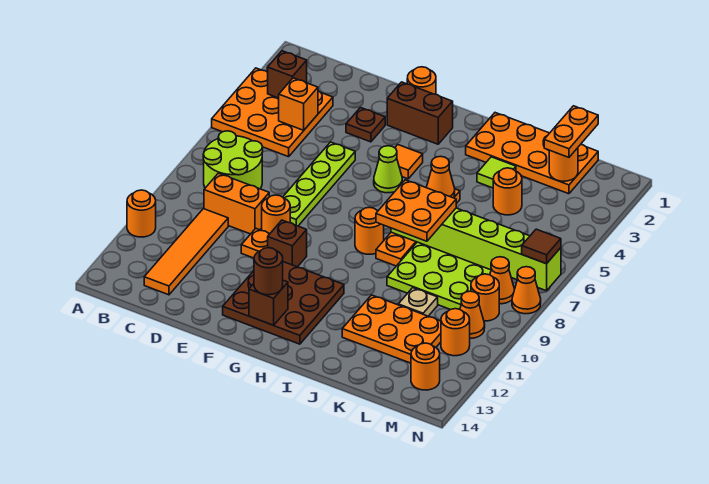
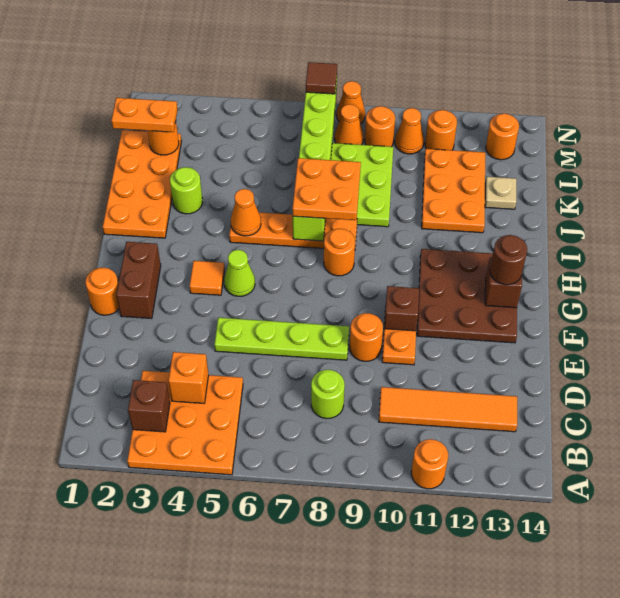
lime round brick B7:C8 level 1 -> lime round brick C8 level 1
orange brick C9:D9 level 1 -> none
brown plate E3 level 1 -> none
lime tile J3 level 1 -> lime round brick J3 level 1
orange round brick K4 level 1 -> none
tan plate K10 level 1 -> tan plate K13 level 1

